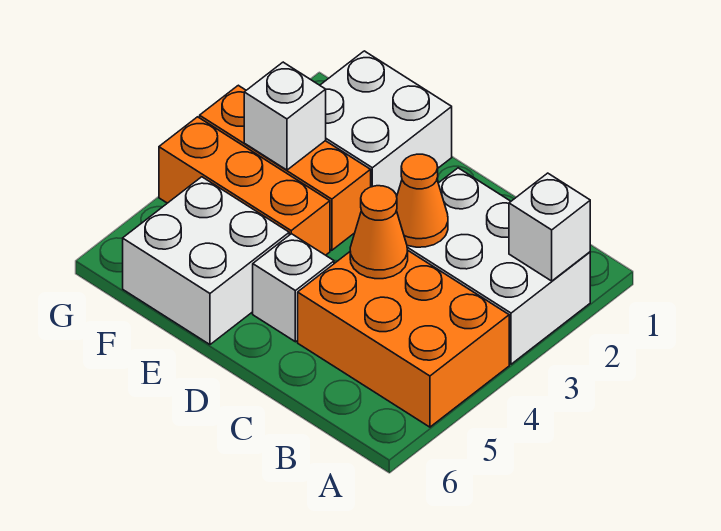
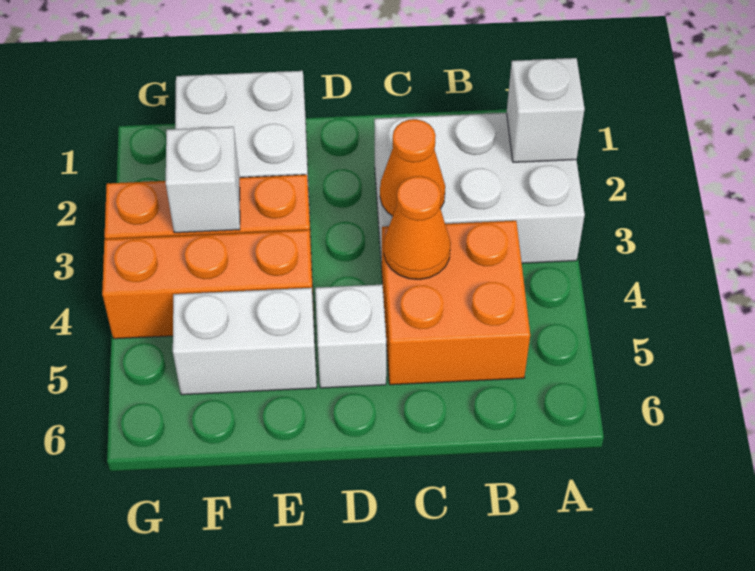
orange brick A4:C5 level 1 -> orange brick B4:C5 level 1
white brick E5:F6 level 1 -> white brick E5:F5 level 1

